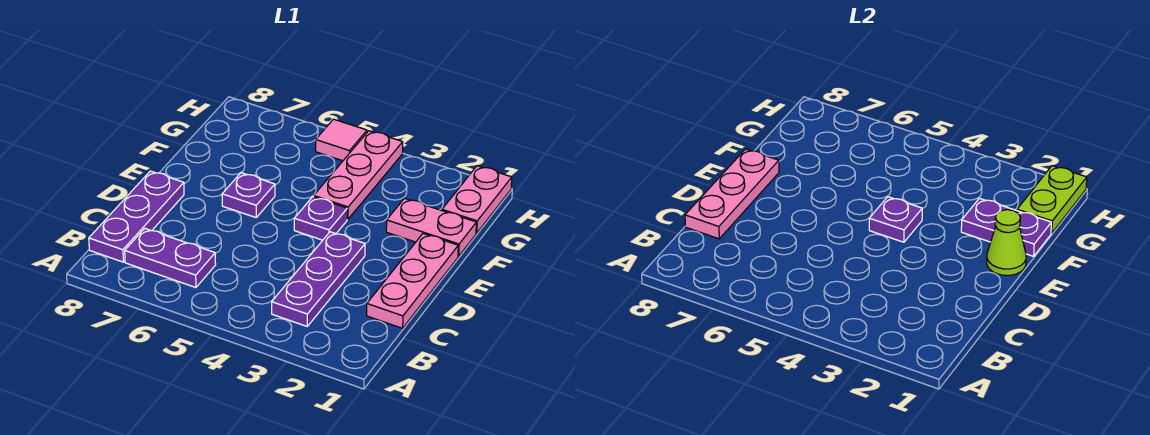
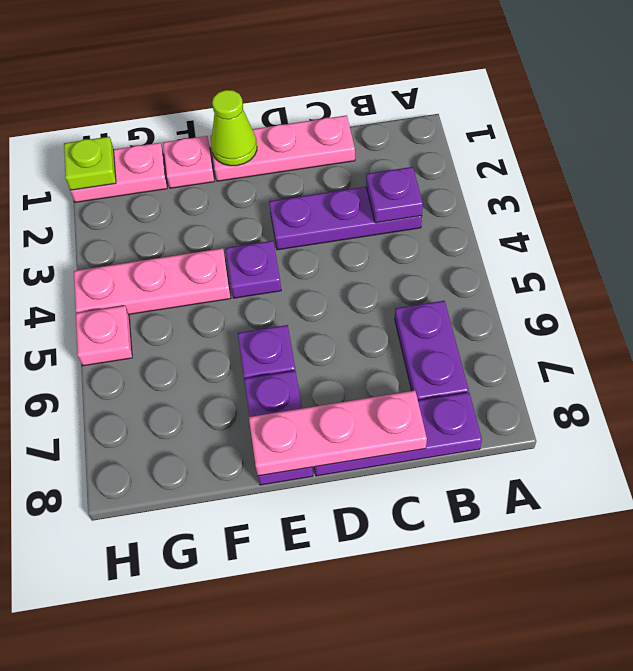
purple plate E4 level 2 -> purple plate B3 level 2
pink plate F1:F2 level 1 -> pink plate F1 level 1
purple plate F1:F2 level 2 -> purple plate E7:E8 level 1
lime plate G1:H1 level 2 -> lime plate H1 level 2
pink tile H5 level 1 -> pink plate H5 level 1

